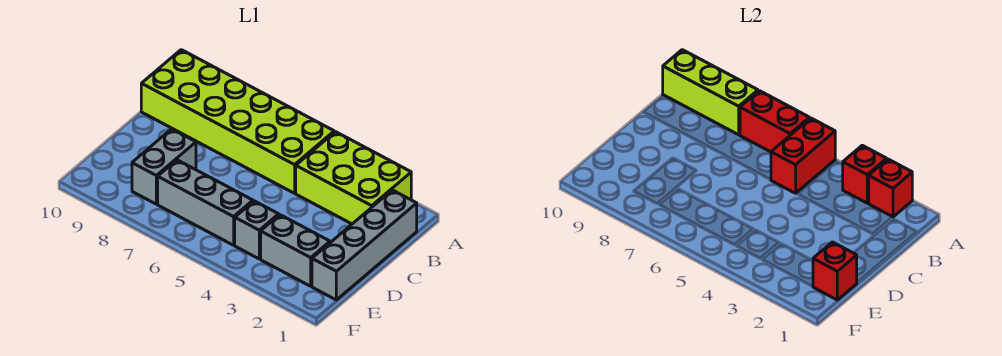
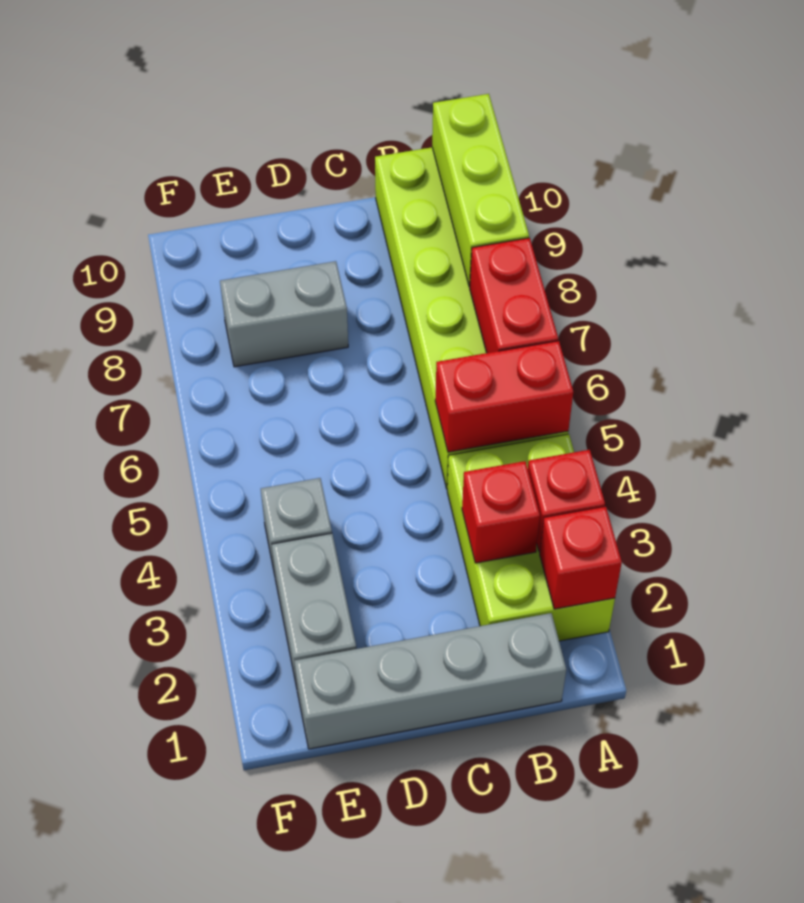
red brick E1 level 2 -> red brick B3 level 2
grey brick E5:E7 level 1 -> none

